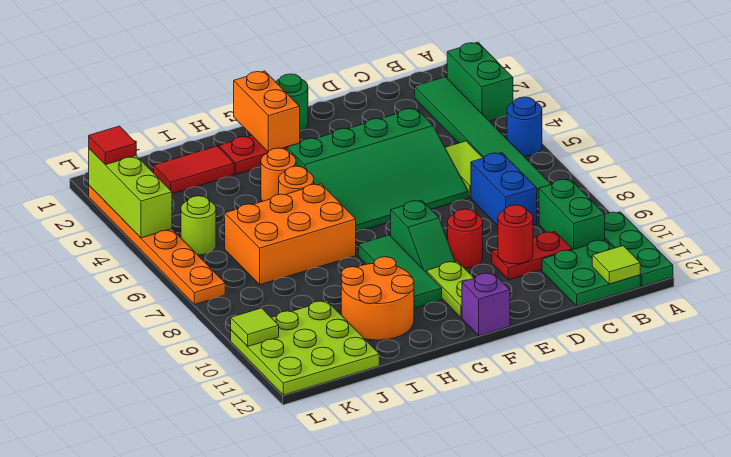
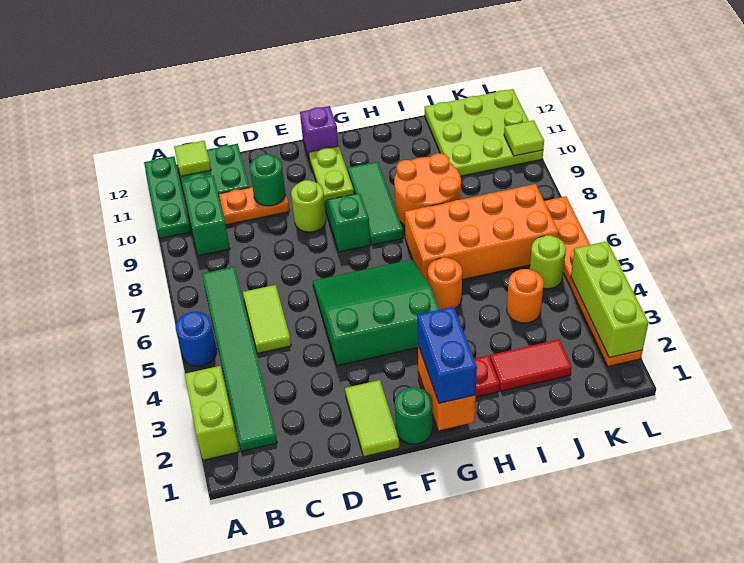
green brick A2:A3 level 1 -> lime brick A2:A3 level 1
blue brick C7:C8 level 1 -> blue brick G1:G2 level 3
red plate C10:D10 level 1 -> orange plate C10:D10 level 1
green slope D4:G6 level 1 top 4 -> green slope E4:G6 level 1 top 4
red round brick D10 level 2 -> green round brick D10 level 2
none -> lime tile E1:E2 level 1
red round brick E9 level 1 -> lime round brick E9 level 1
orange round brick H4 level 1 -> orange round brick J4 level 1
orange brick H6:J7 level 1 -> orange brick H6:K7 level 1
orange round brick H10:I11 level 1 -> orange round brick H8:I9 level 1
red tile L2 level 3 -> none

